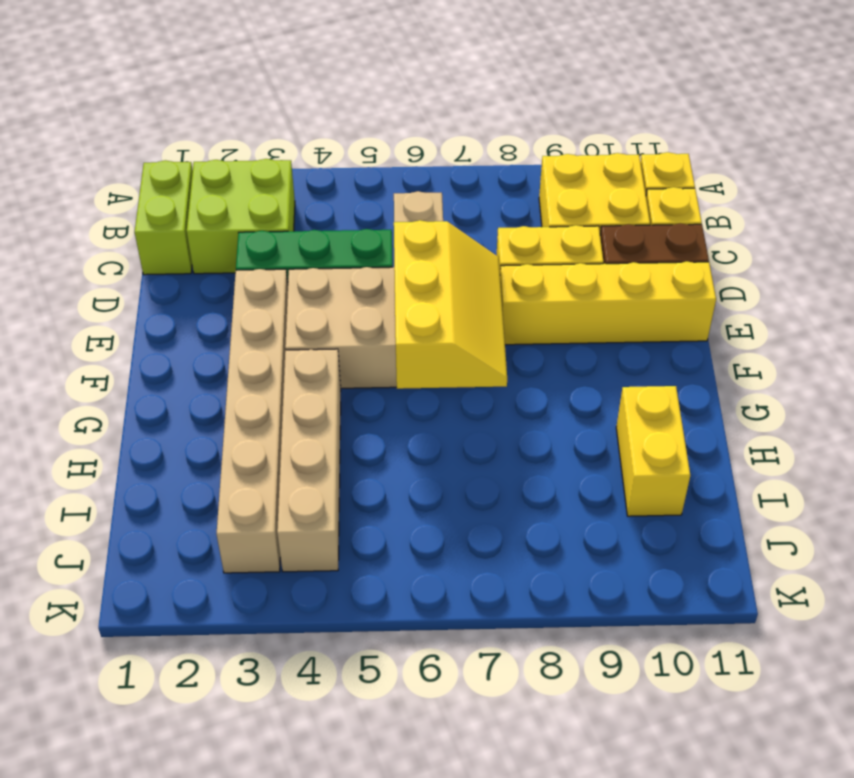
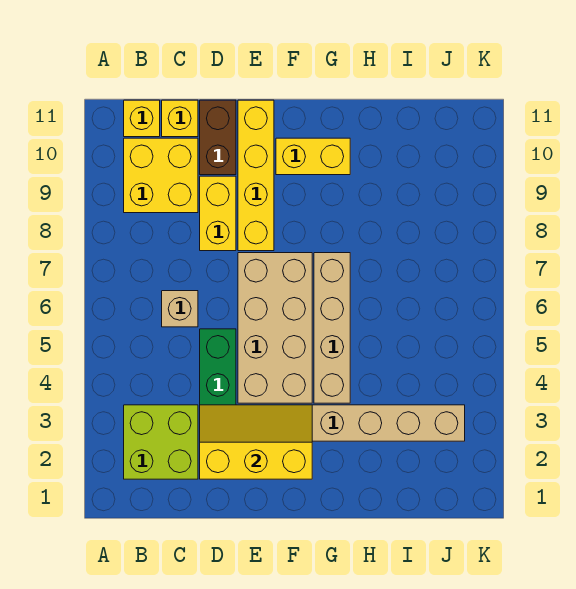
lime brick B1:C1 level 1 -> none
yellow slope E6:G7 level 2 top 6 -> yellow slope D2:F3 level 2 top 2
tan brick G4:J4 level 1 -> tan brick G4:G7 level 1
yellow brick H10:I10 level 1 -> yellow brick F10:G10 level 1

